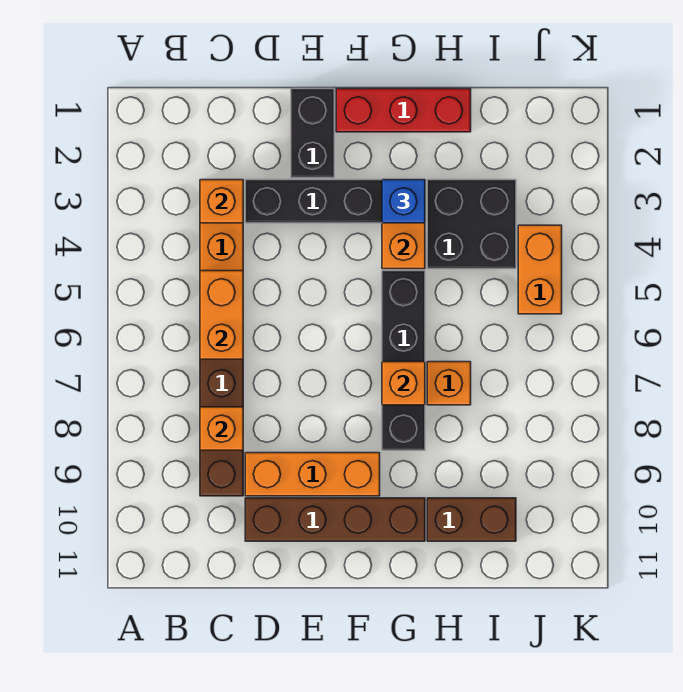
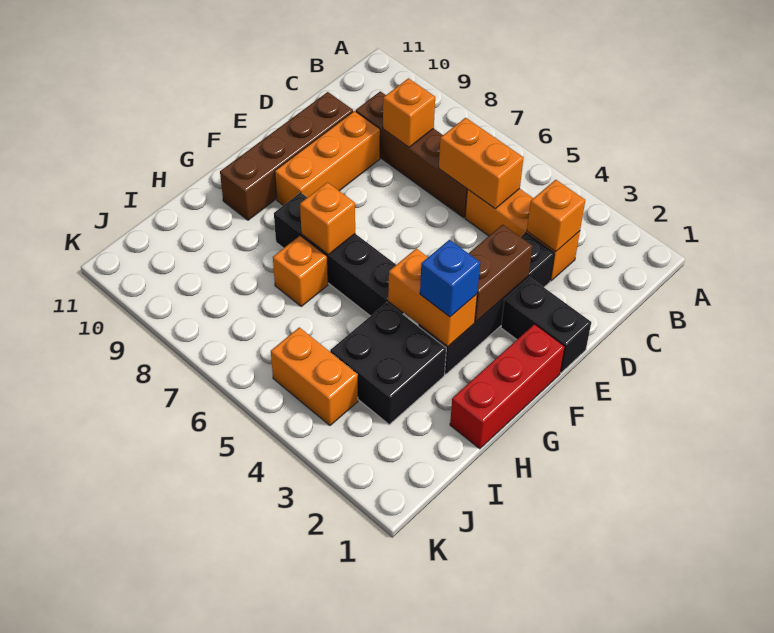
brown brick H10:I10 level 1 -> brown brick E3:F3 level 2

